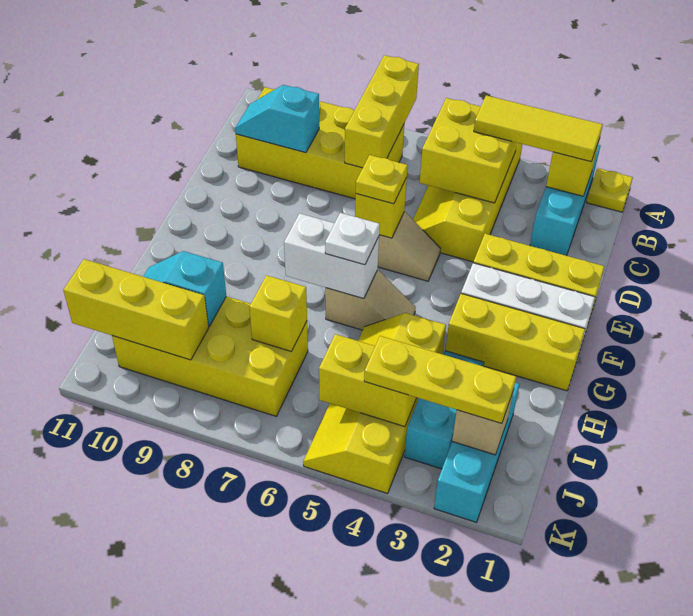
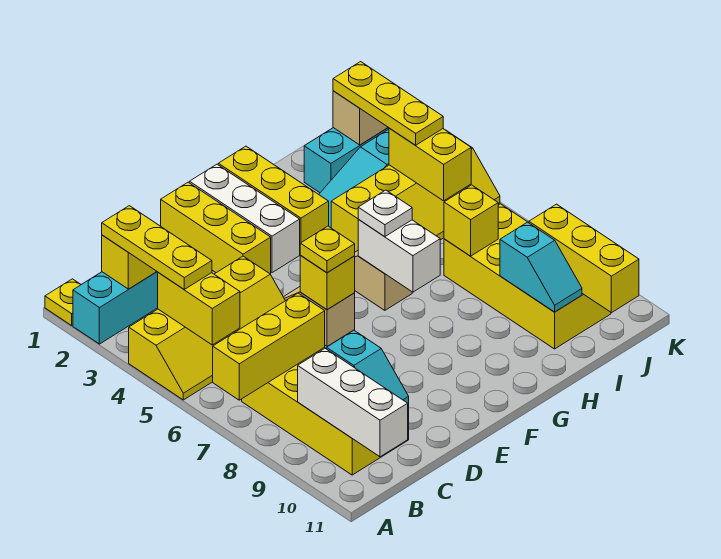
yellow tile B2:B4 level 3 -> yellow plate B2:B4 level 3
yellow brick B4:C5 level 2 -> yellow brick B4:B5 level 2
none -> white brick B9:B11 level 2

